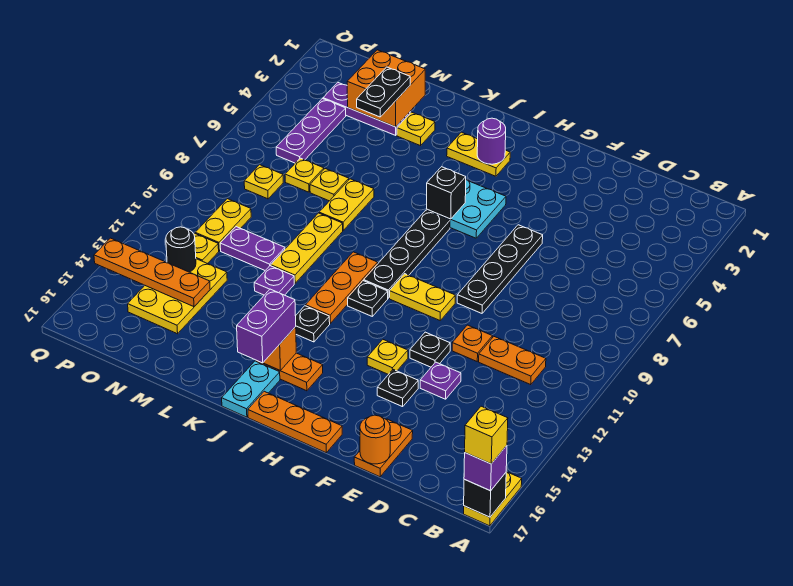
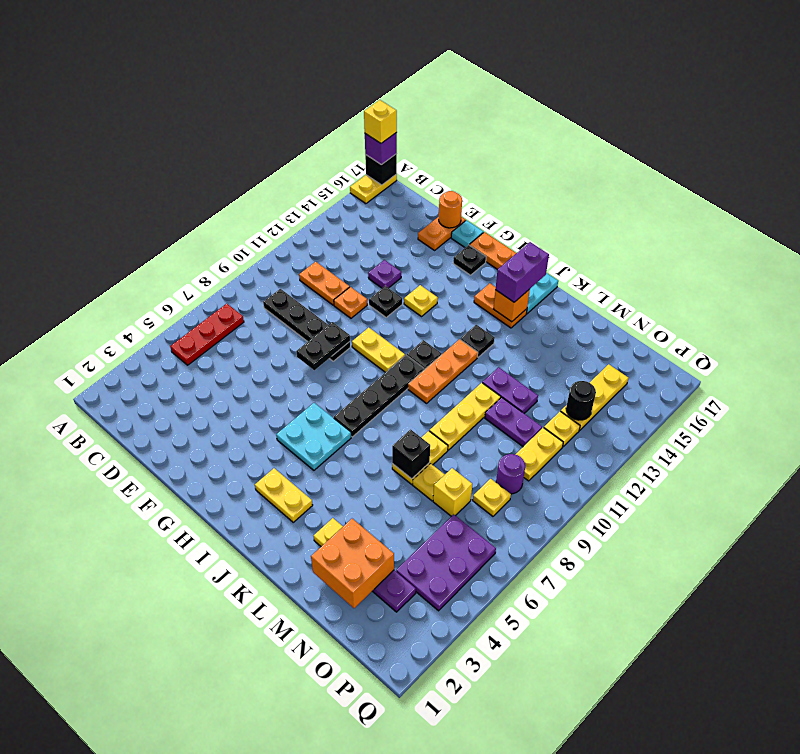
none -> red plate B5:B7 level 1
black plate F6:F9 level 1 -> black plate C9:F9 level 1
black plate F14 level 1 -> black plate G16 level 1
none -> cyan plate F17 level 1
purple round brick I3 level 2 -> purple round brick O9 level 1
black brick I6 level 2 -> black brick L7 level 2
purple plate L12 level 1 -> purple plate L12:M12 level 1
black plate M3:M4 level 3 -> black plate F8:F9 level 2
yellow plate N7 level 1 -> yellow brick N7 level 1
yellow plate N13:O15 level 1 -> yellow plate O13:O15 level 1
orange plate N14:Q14 level 2 -> none
purple plate O4:O6 level 1 -> purple plate O4:P6 level 1

